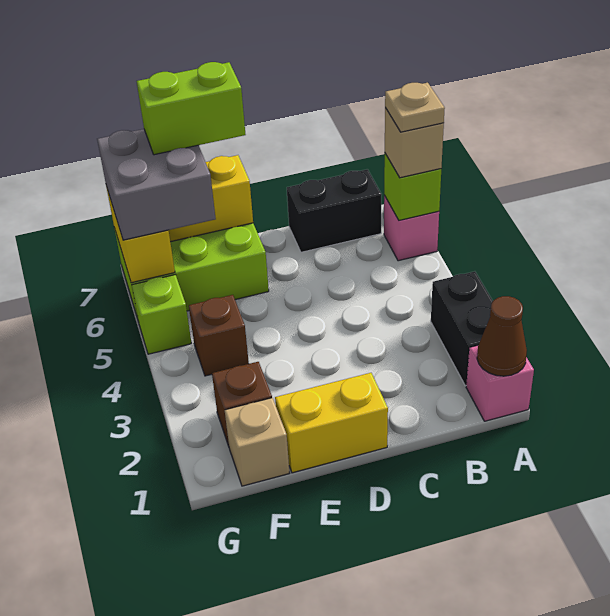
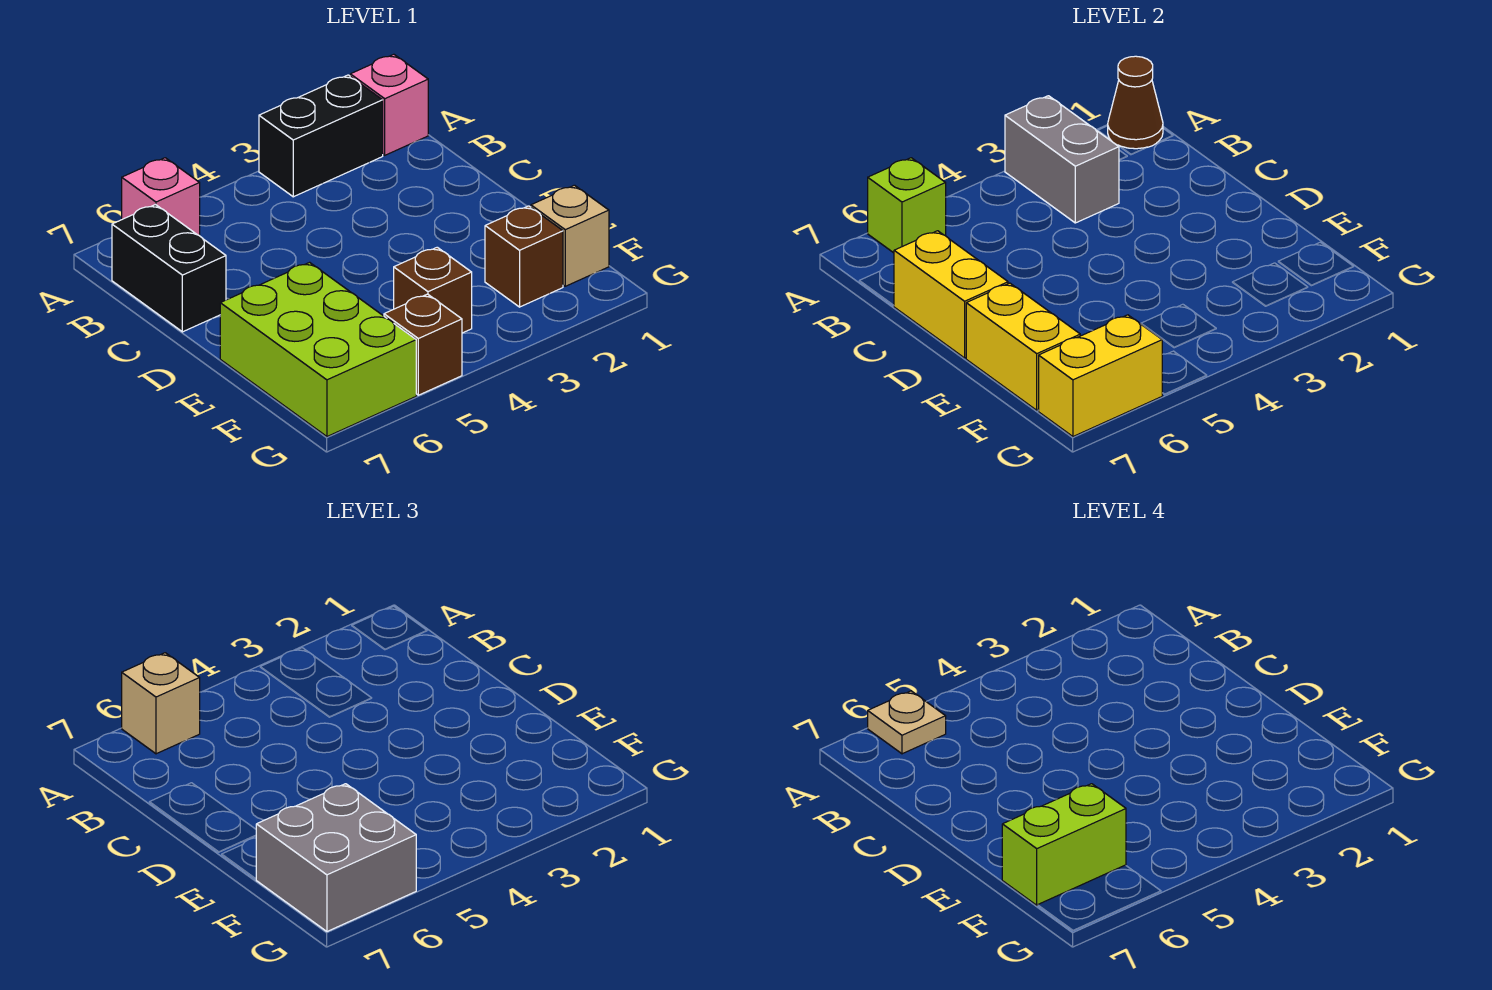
none -> grey brick A3:B3 level 2
yellow brick D1:E1 level 1 -> yellow brick C7:D7 level 2
lime brick E7:F7 level 4 -> lime brick F6:F7 level 4
lime brick G5 level 1 -> brown brick G5 level 1

